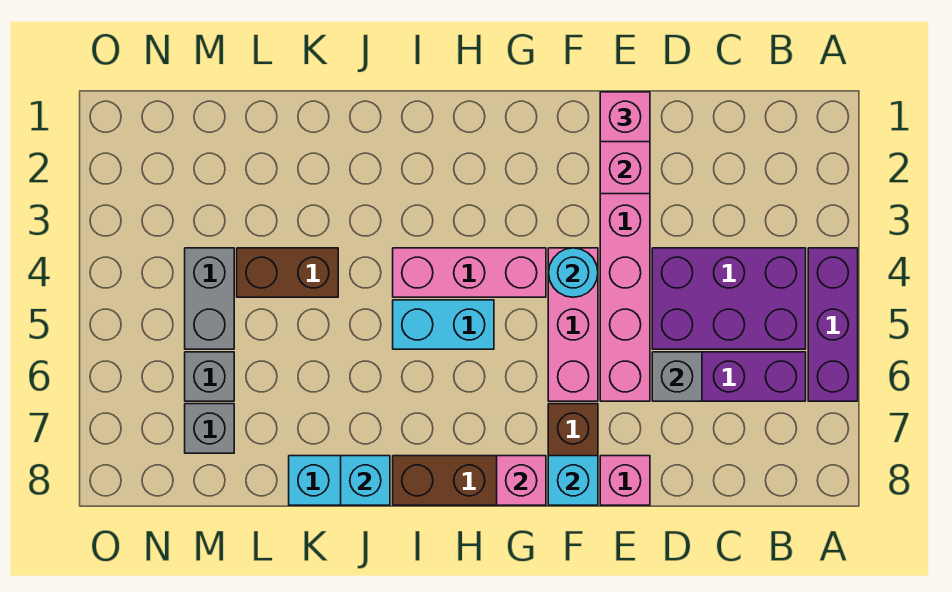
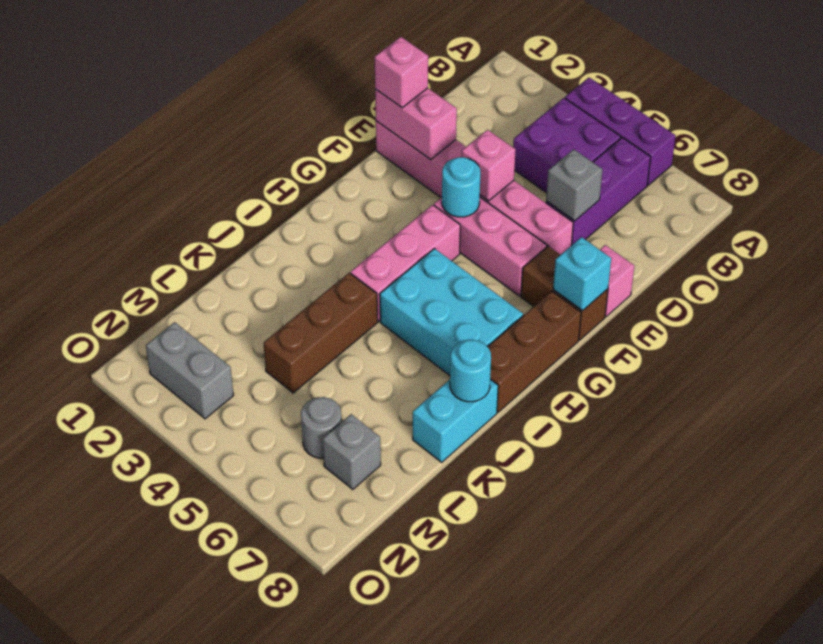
purple brick B4:D5 level 1 -> purple brick B4:C5 level 1
pink brick G8 level 2 -> pink brick E4 level 2
cyan brick H5:I5 level 1 -> cyan brick H5:I7 level 1
cyan brick J8 level 2 -> cyan round brick J8 level 2
brown brick K4:L4 level 1 -> brown brick J4:L4 level 1
grey brick M4:M5 level 1 -> grey brick N2:N3 level 1
grey brick M6 level 1 -> grey round brick M6 level 1

